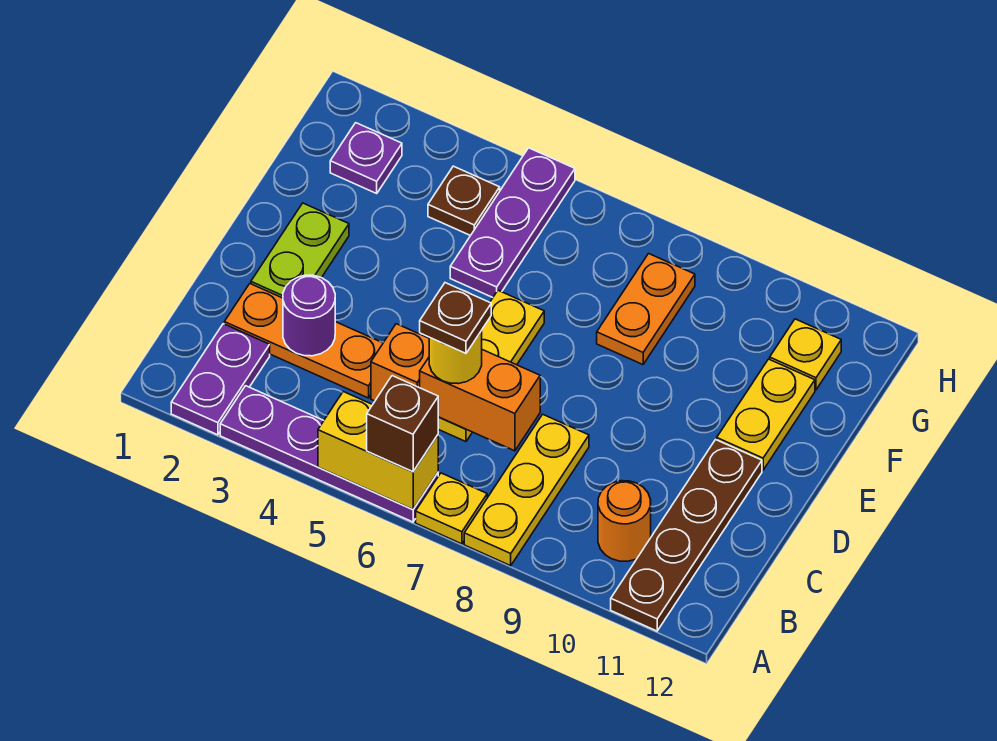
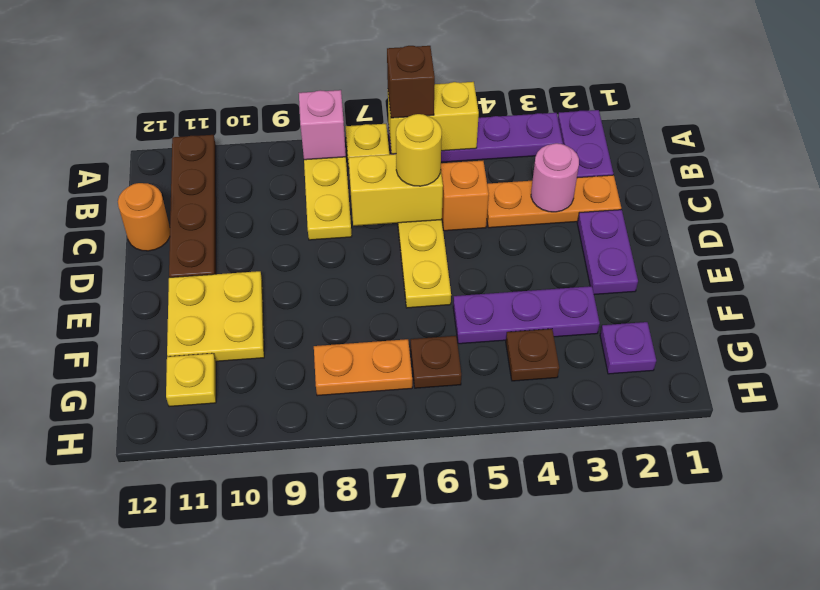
none -> pink brick A8 level 2
orange round brick B10 level 1 -> orange round brick C12 level 1
purple round brick C3 level 2 -> pink round brick C3 level 2
orange brick C6:C7 level 2 -> yellow brick C6:C7 level 2
brown plate C6 level 4 -> brown plate G6 level 1
lime plate D2:E2 level 1 -> purple plate D2:E2 level 1
yellow plate E11:F11 level 1 -> yellow plate E10:F11 level 1
purple plate F5:H5 level 1 -> purple plate F3:F5 level 1
orange plate F8:G8 level 1 -> orange plate G7:G8 level 1

